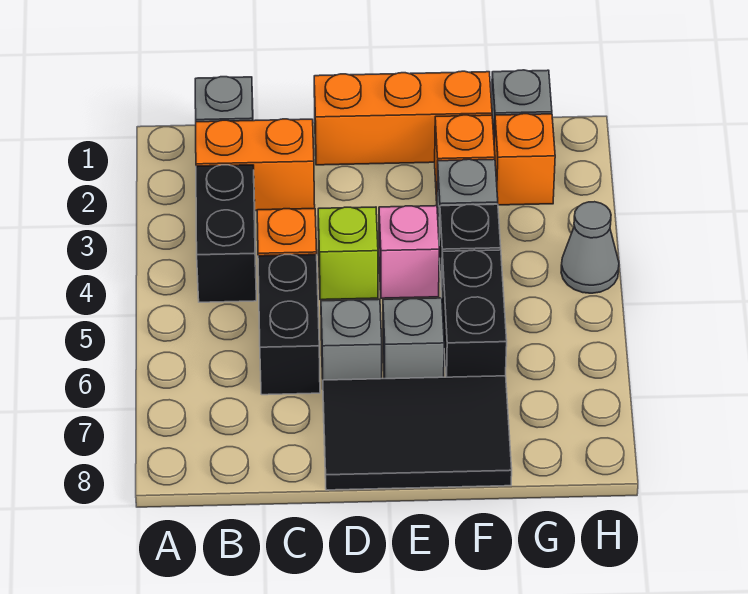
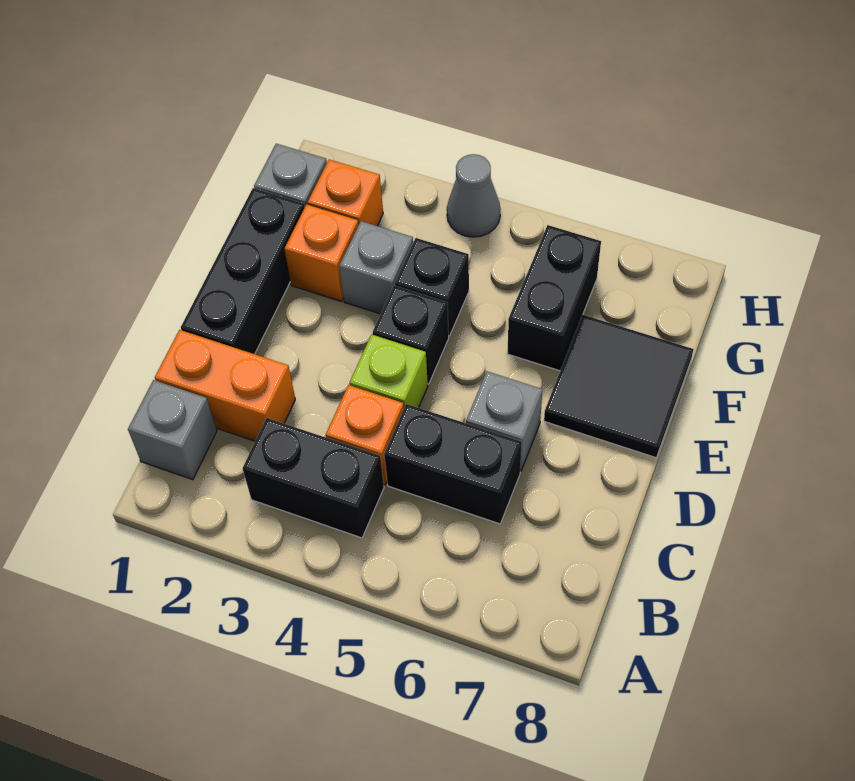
orange brick B2:C2 level 1 -> orange brick C1:C2 level 1
orange brick D1:F1 level 1 -> black brick D1:F1 level 1
black tile D7:F8 level 1 -> black tile E7:F8 level 1
pink brick E4 level 1 -> black brick E4 level 1
grey brick E6 level 1 -> none
black brick F5:F6 level 1 -> black brick F6:G6 level 1

